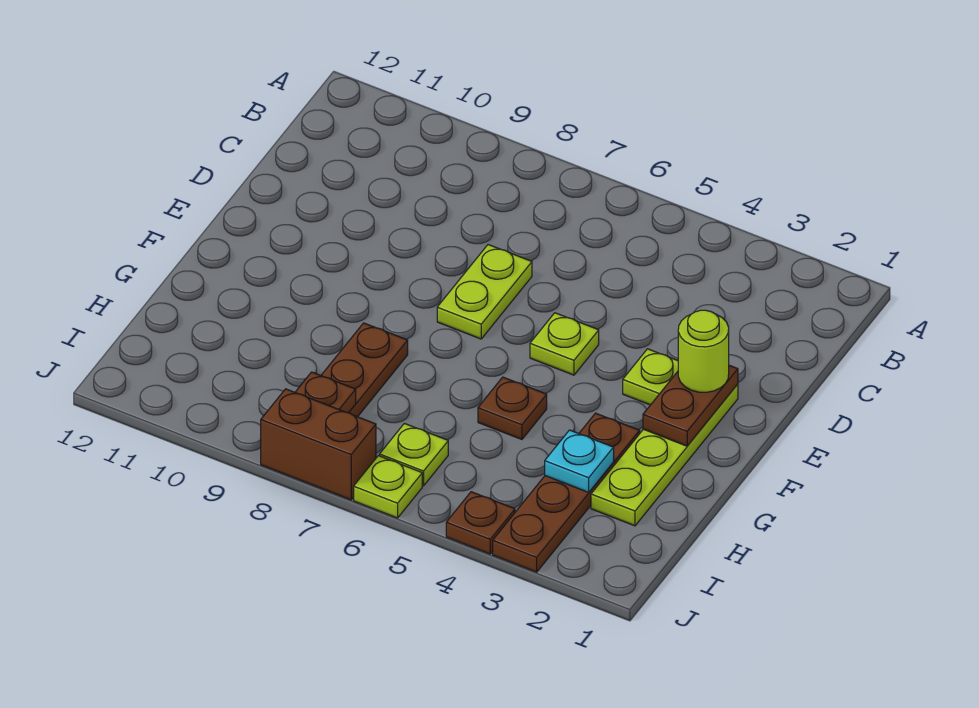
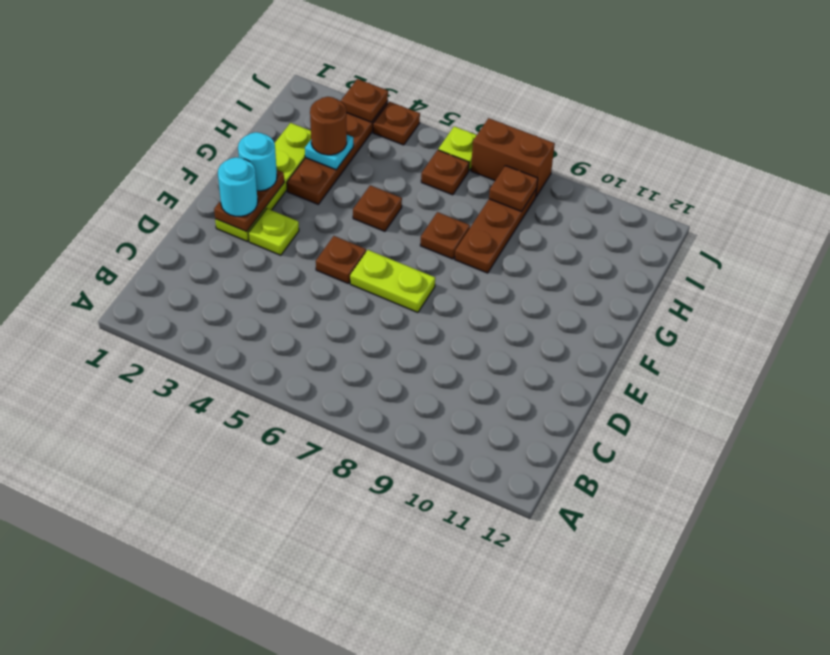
lime plate D7:E7 level 1 -> lime plate E6:E7 level 1
lime round brick E2 level 3 -> cyan round brick E2 level 3
lime plate E5 level 1 -> brown plate E5 level 1
none -> cyan round brick F2 level 3
none -> brown plate G7 level 1
none -> brown round brick H3 level 3
lime plate I6 level 1 -> brown plate I6 level 1
none -> brown plate J3 level 2

